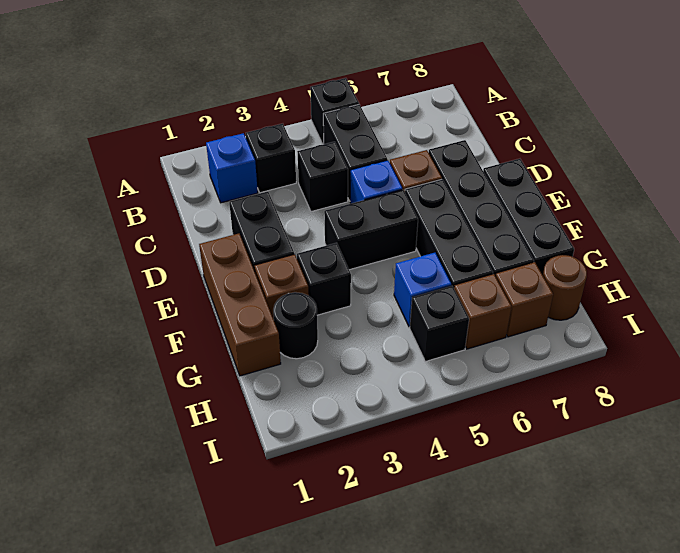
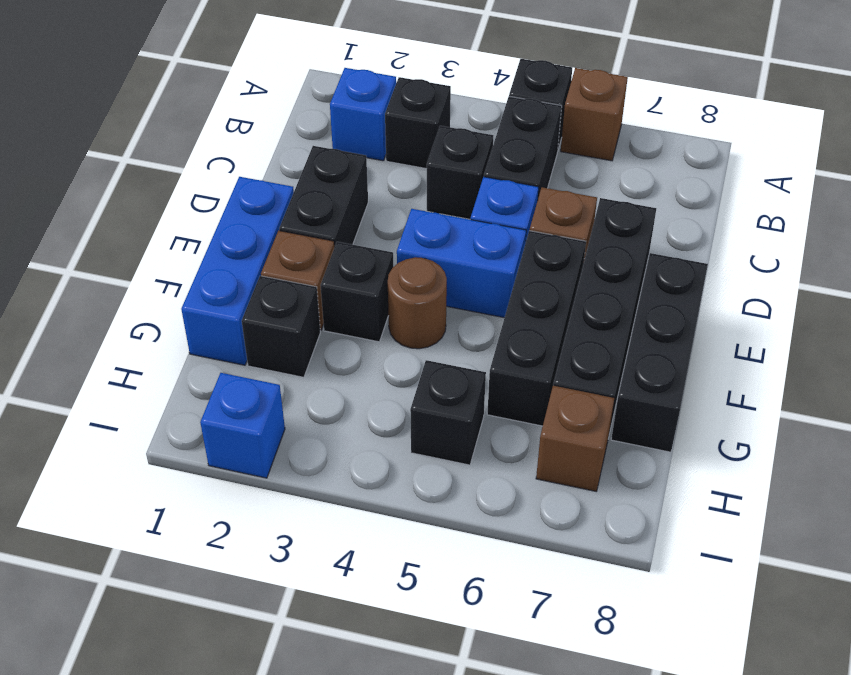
brown brick E1:G1 level 1 -> blue brick E1:G1 level 1
black brick E4:E5 level 1 -> blue brick E4:E5 level 1
black round brick G2 level 1 -> black brick G2 level 1
blue brick G5 level 1 -> blue brick I2 level 1
brown brick H6 level 1 -> brown brick A6 level 1
brown round brick H8 level 1 -> brown round brick F4 level 1

